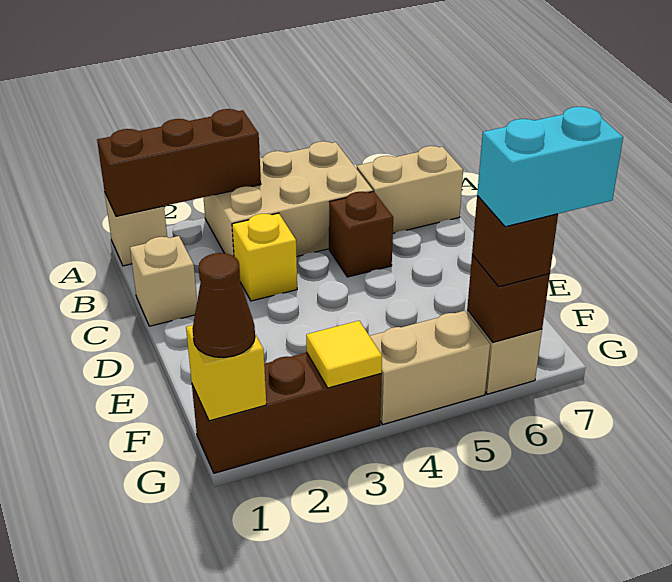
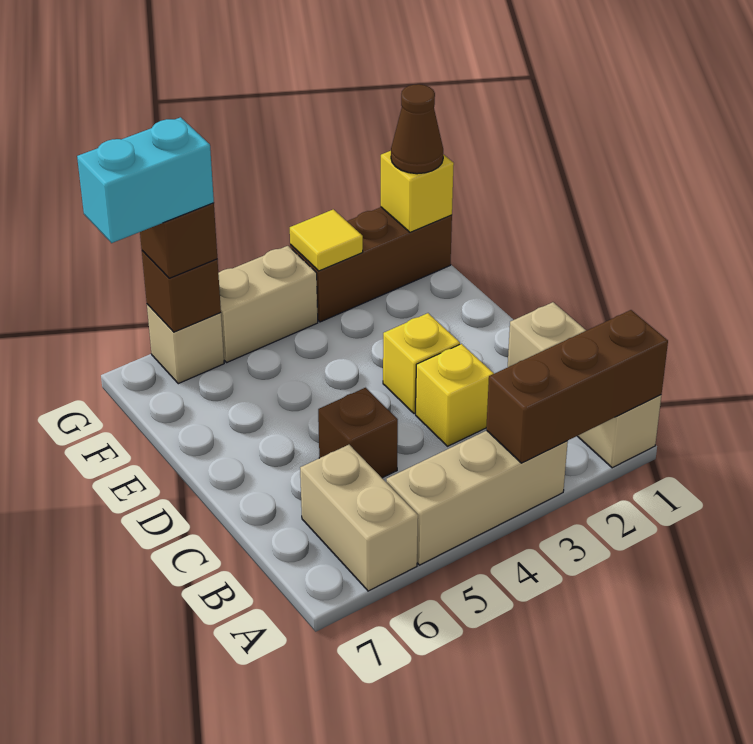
tan brick A3:B5 level 1 -> tan brick A3:A5 level 1
tan brick B6:B7 level 1 -> tan brick A6:B6 level 1
none -> yellow brick D3 level 1

